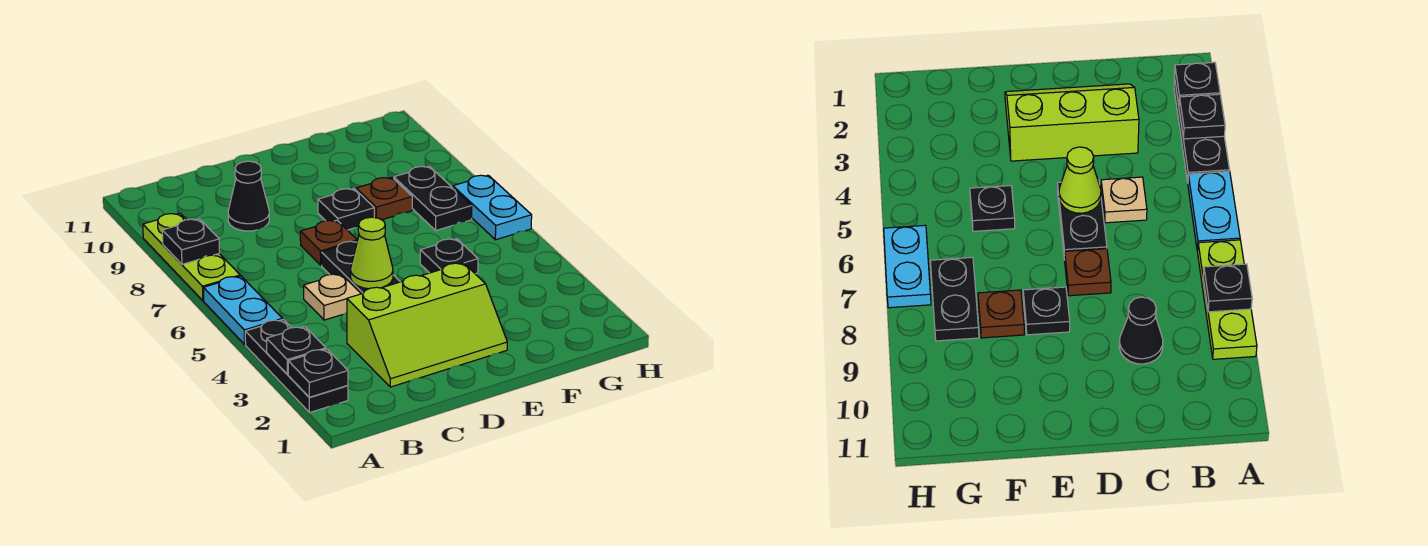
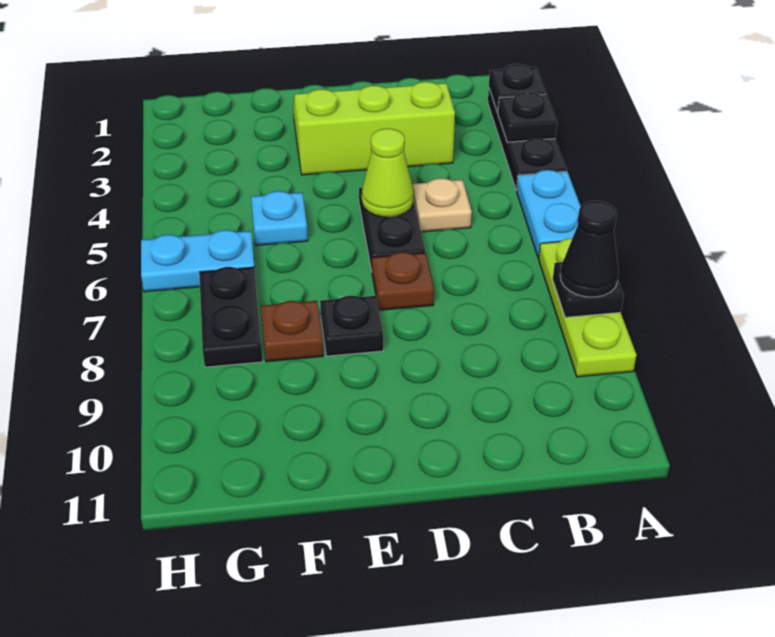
black cone C9 level 1 -> black cone A8 level 3
black plate F5 level 1 -> cyan plate F5 level 1
cyan plate H6:H7 level 1 -> cyan plate G6:H6 level 1

